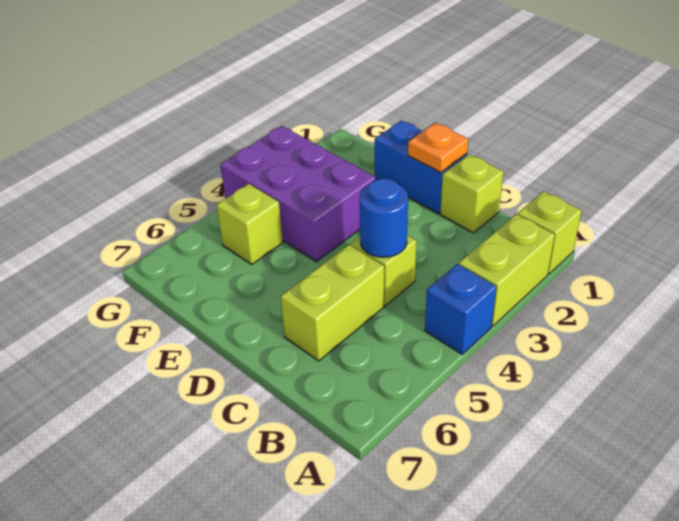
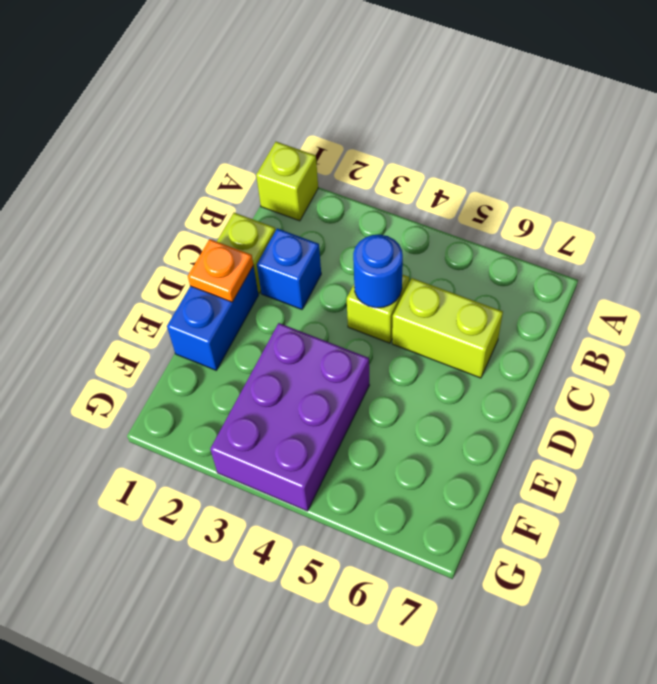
lime brick A2:A3 level 1 -> none
blue brick A4 level 1 -> blue brick C2 level 1
lime brick F5 level 1 -> none

